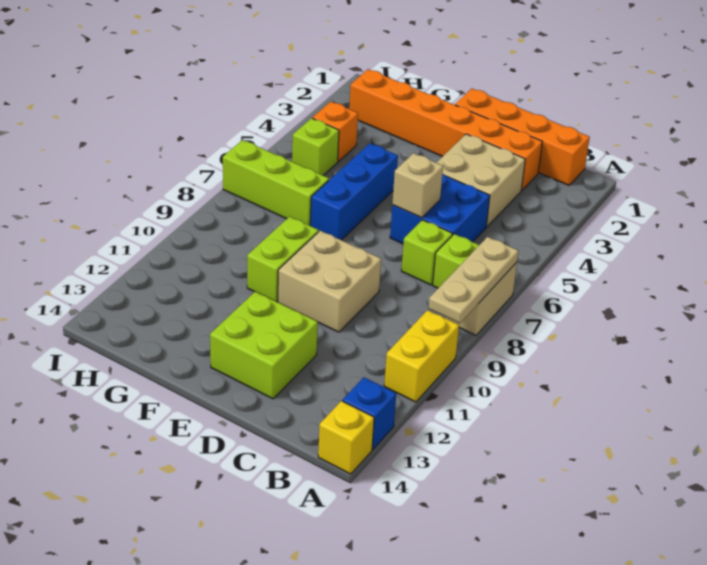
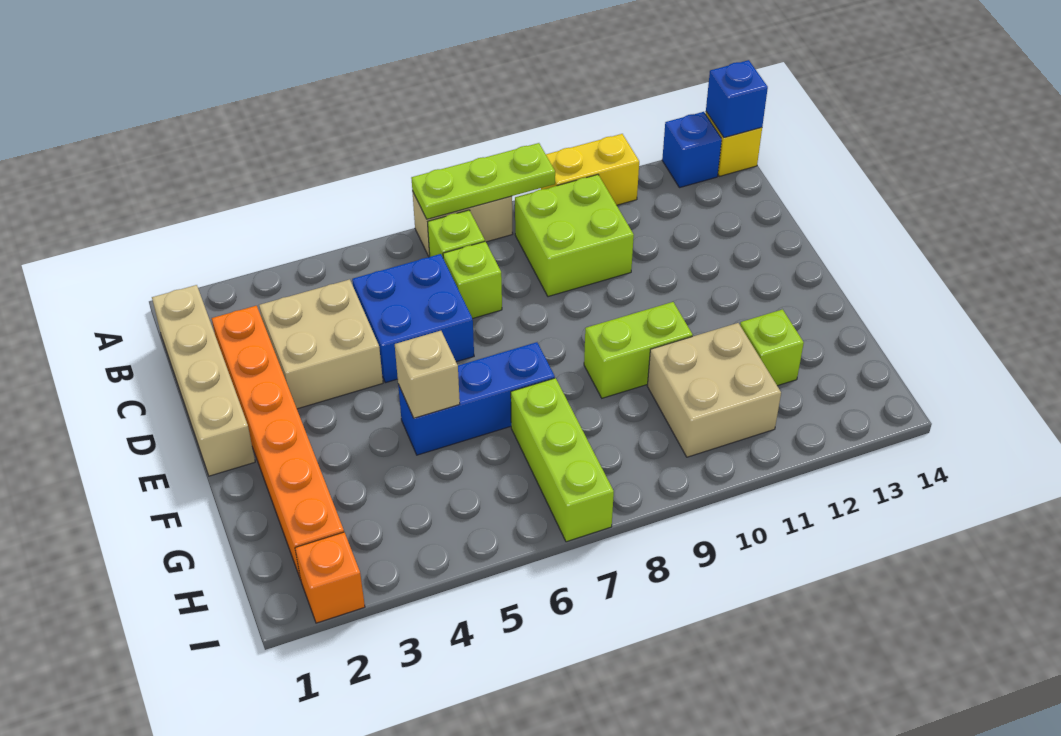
tan plate A7:A9 level 2 -> lime plate A7:A9 level 2
none -> blue brick A14 level 2
orange brick B1:E1 level 1 -> tan brick B1:E1 level 1
tan brick D6 level 2 -> tan brick F5 level 2
tan brick D9:E10 level 1 -> tan brick G10:H11 level 1
lime brick D12:E13 level 1 -> lime brick B9:C10 level 1
orange brick H4 level 1 -> orange brick I2 level 1
lime brick H5 level 1 -> lime brick G12 level 1

